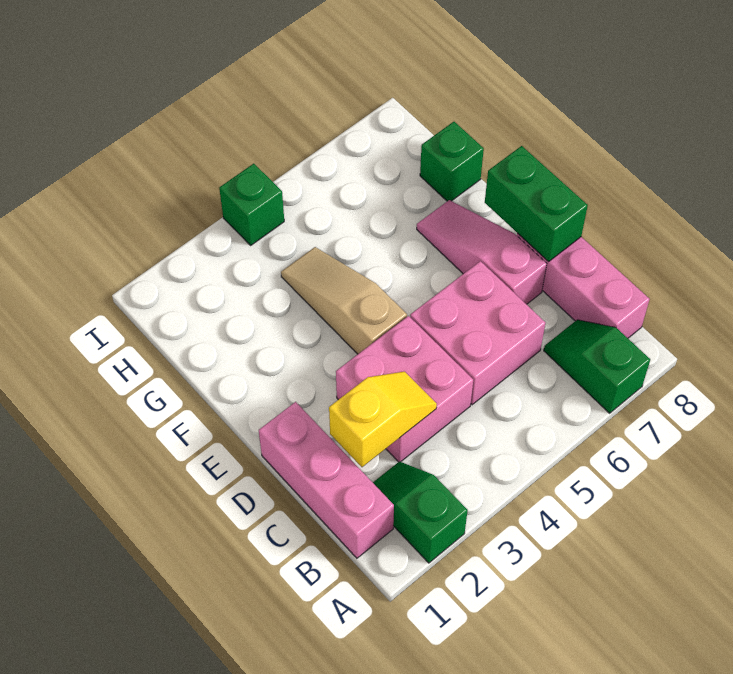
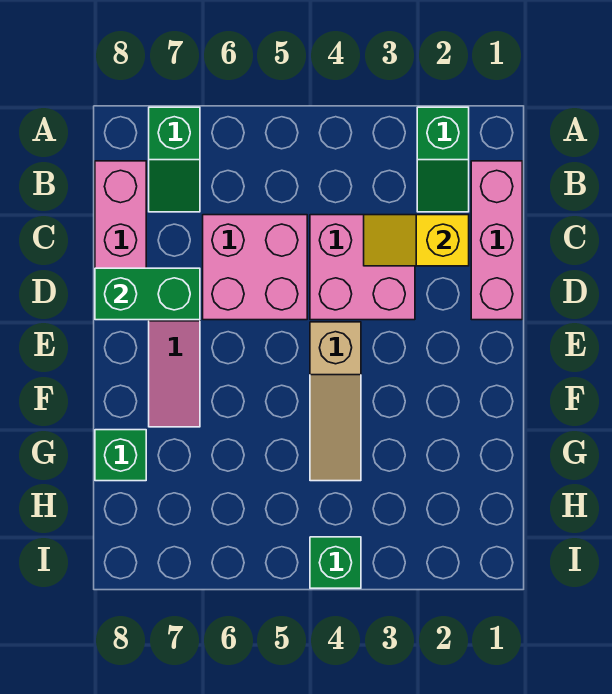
green brick D8:E8 level 2 -> green brick D7:D8 level 2

